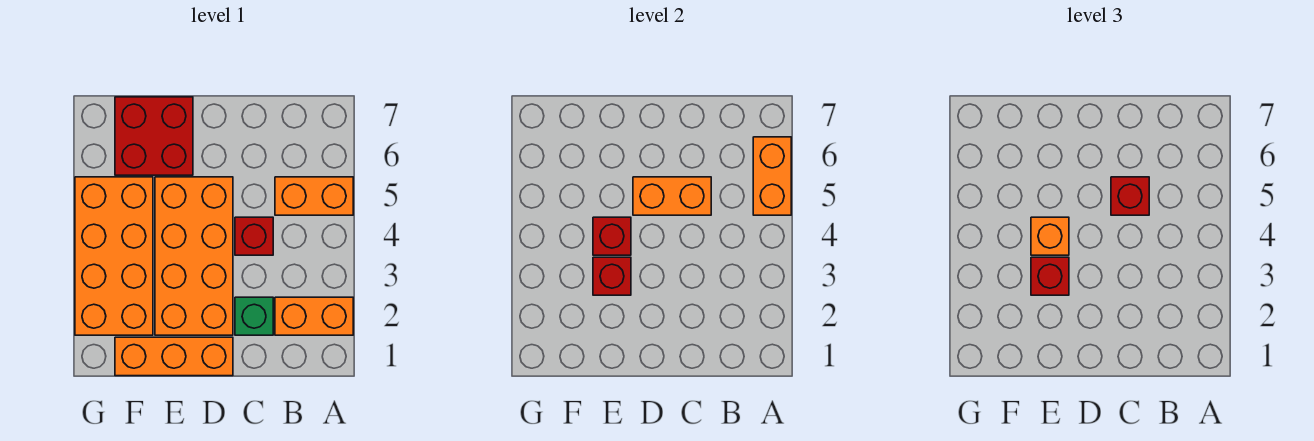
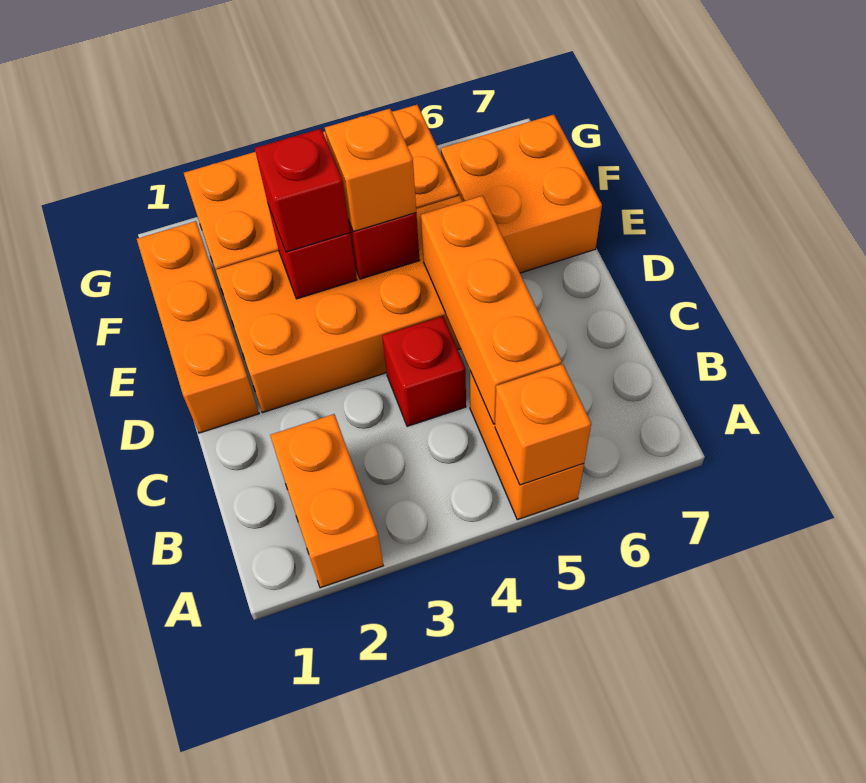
orange brick A5:A6 level 2 -> orange brick A5 level 2
green brick C2 level 1 -> none
orange brick C5:D5 level 2 -> orange brick B5:D5 level 2
red brick C5 level 3 -> none
red brick E6:F7 level 1 -> orange brick E6:F7 level 1

